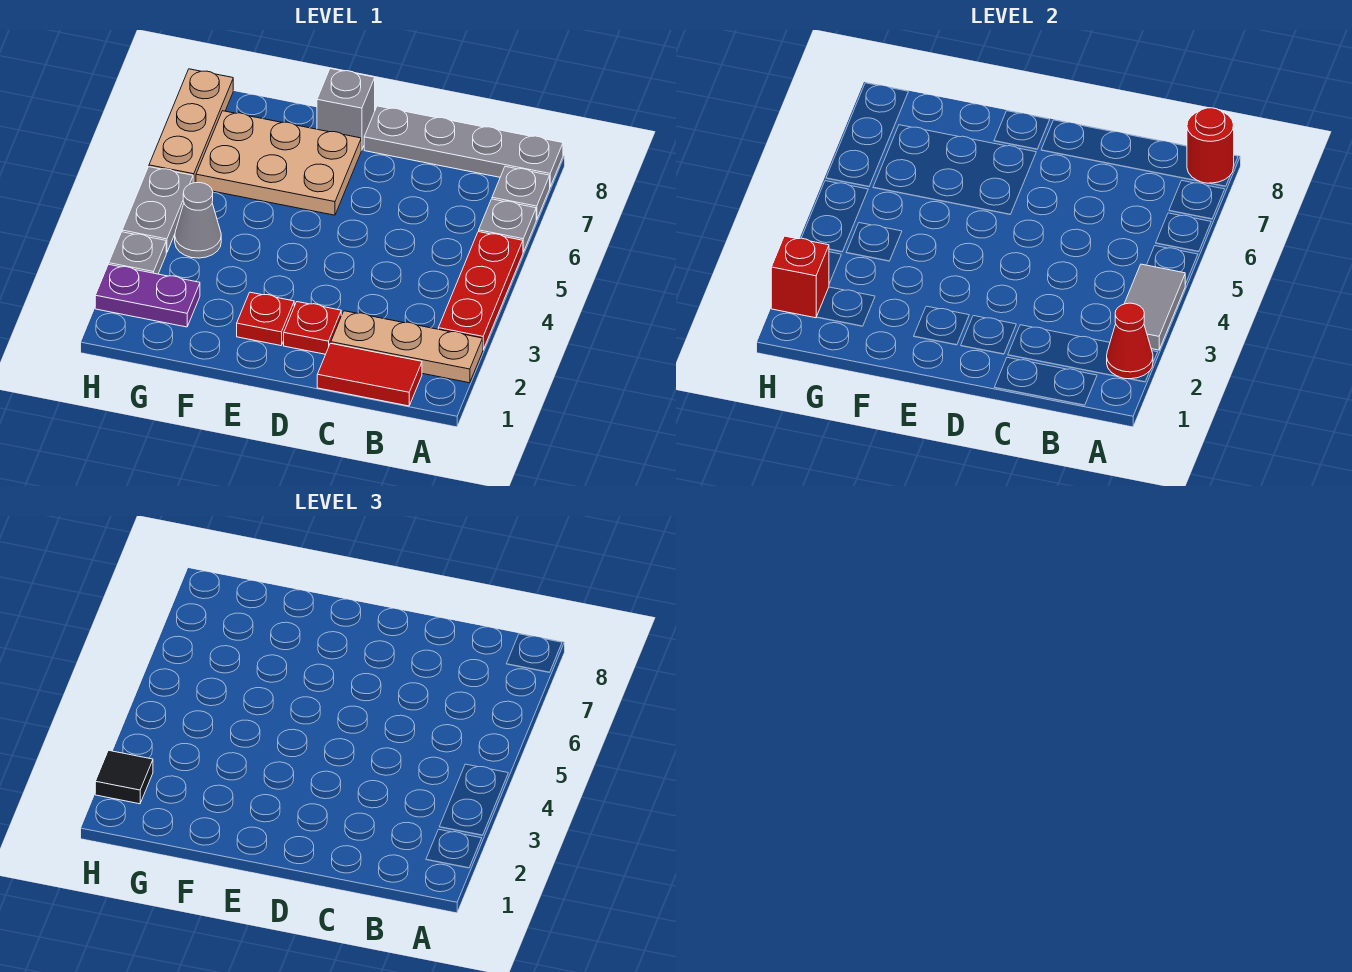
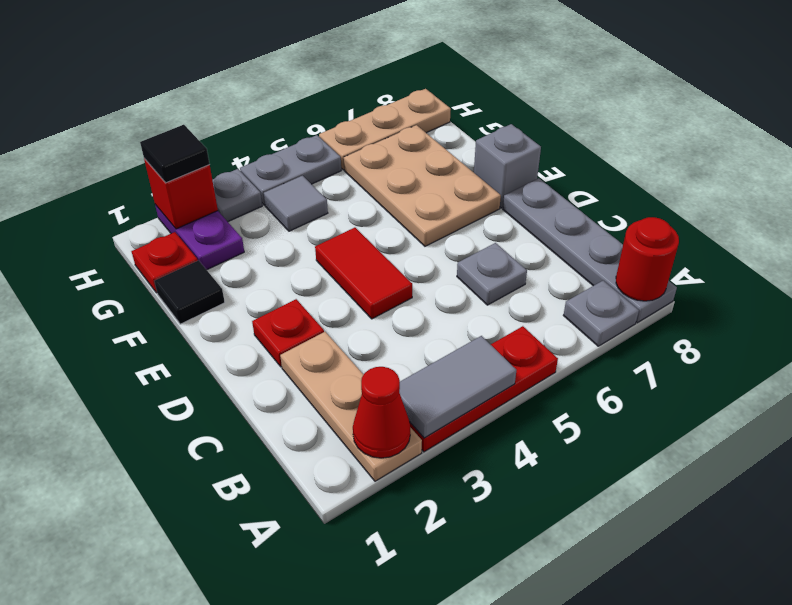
grey plate A6 level 1 -> grey plate C6 level 1
red tile B1:C1 level 1 -> red tile D4:E4 level 1
red plate E2 level 1 -> red plate G1 level 1
none -> black tile F1 level 1
grey cone G4 level 1 -> grey tile G4 level 1

